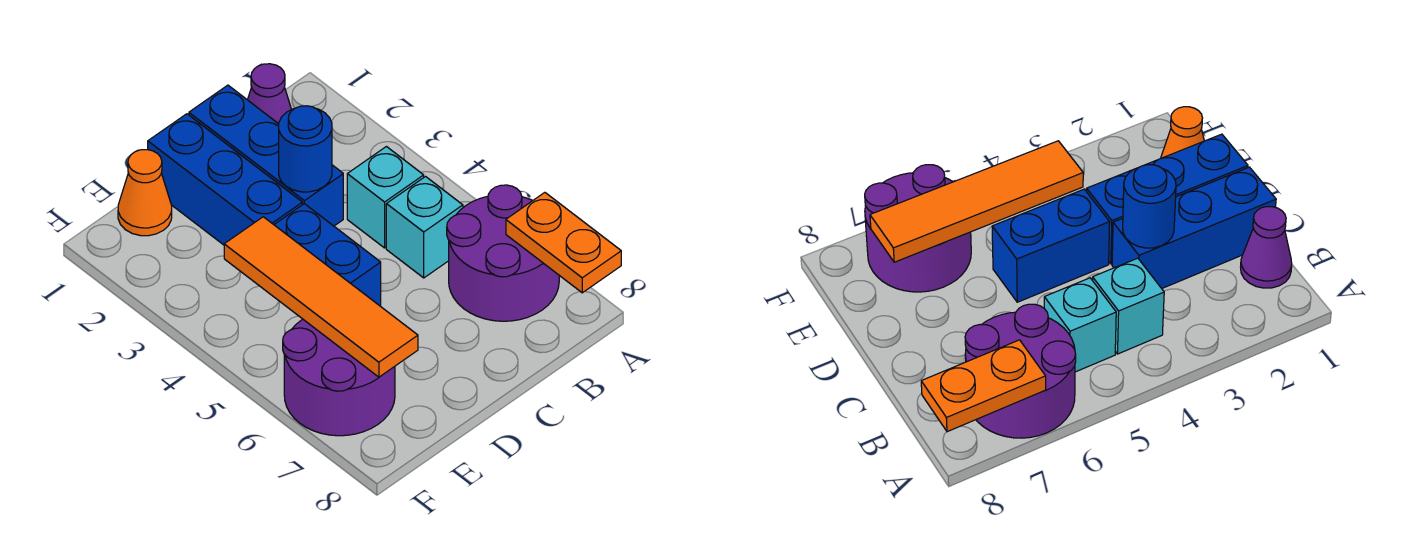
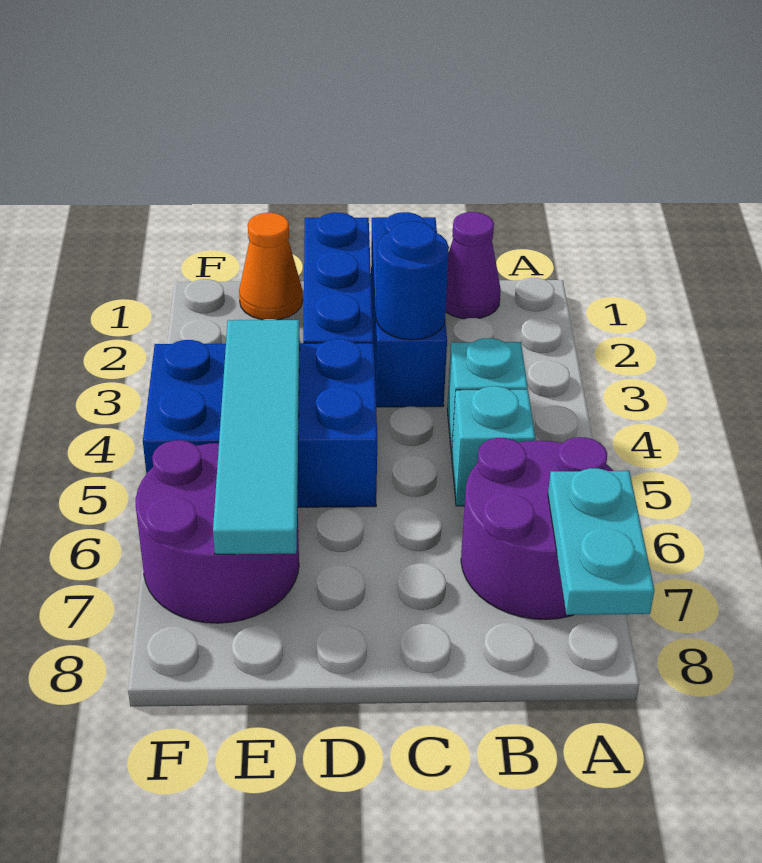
orange plate A7:A8 level 2 -> cyan plate A7:A8 level 2
blue brick D4:D5 level 1 -> blue brick D4:F5 level 1
orange tile E4:E7 level 2 -> cyan tile E4:E7 level 2

